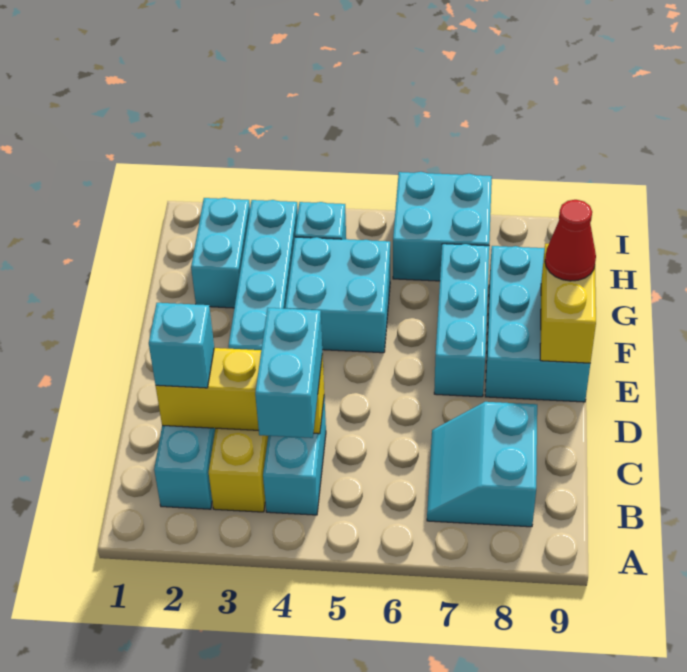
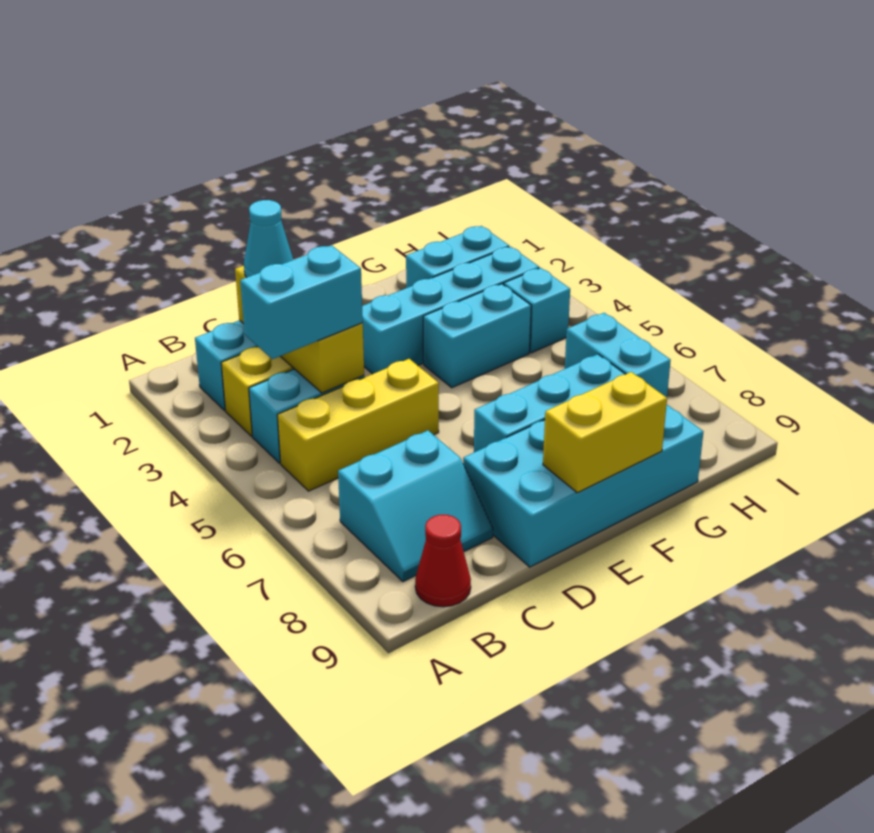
none -> yellow brick B5:D5 level 1
cyan slope B7:C8 level 1 top 8 -> cyan slope B7:C8 level 1 top 7
cyan brick C2 level 3 -> cyan cone C2 level 3
cyan brick E8:G9 level 1 -> cyan brick D8:G9 level 1
cyan brick F4:G5 level 1 -> cyan brick F4:G4 level 1
red cone F9 level 3 -> red cone B9 level 1
cyan brick H6:I7 level 1 -> cyan brick H6:H7 level 1

